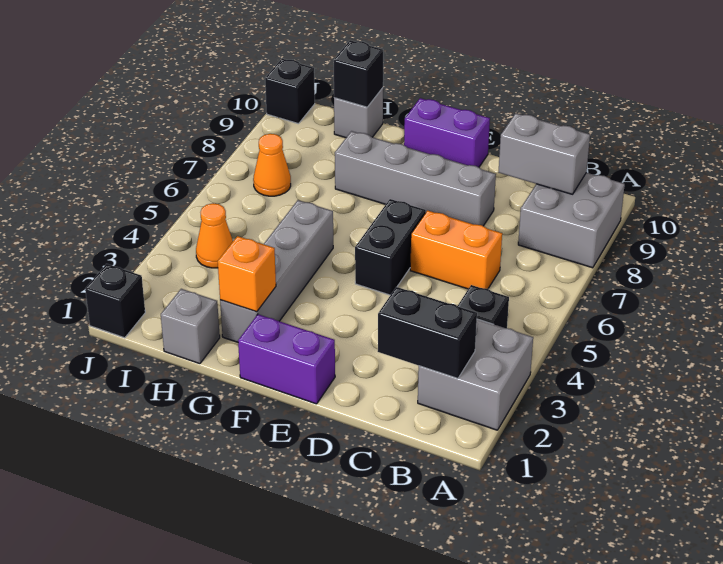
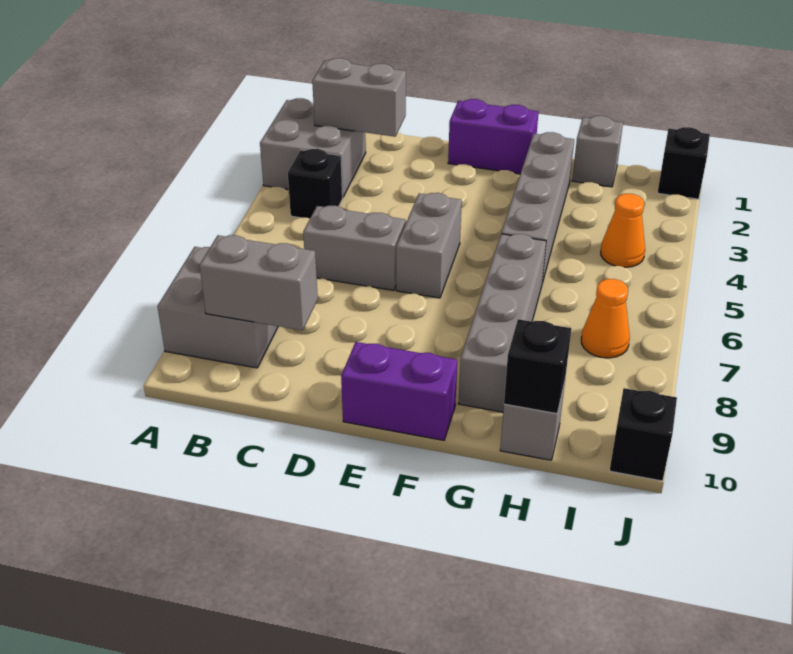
black brick B2:C2 level 2 -> grey brick B2:C2 level 2
orange brick C6:D6 level 1 -> grey brick C6:D6 level 1
grey brick D8:G8 level 1 -> grey brick G6:G9 level 1
black brick E5:E6 level 1 -> grey brick E5:E6 level 1
orange brick G2 level 2 -> none

